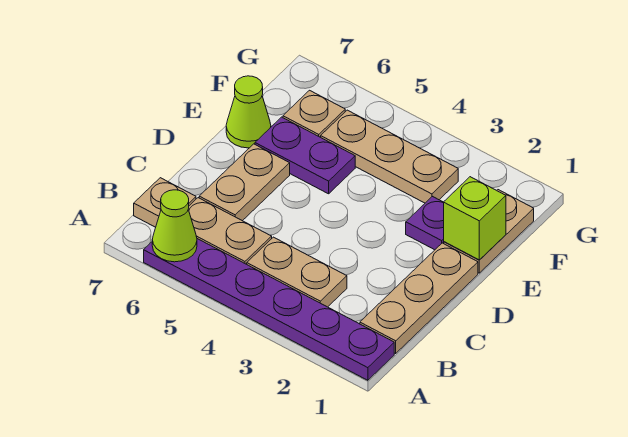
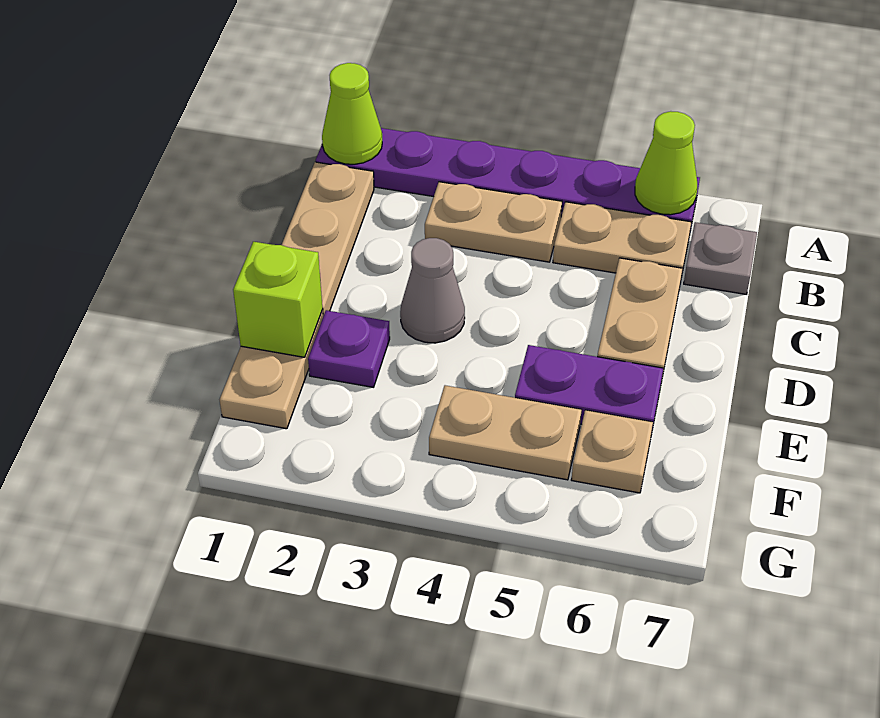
tan plate B7 level 1 -> grey plate B7 level 1
none -> grey cone D3 level 1
lime cone E7 level 1 -> lime cone A1 level 2
tan plate F3:F5 level 1 -> tan plate F4:F5 level 1

